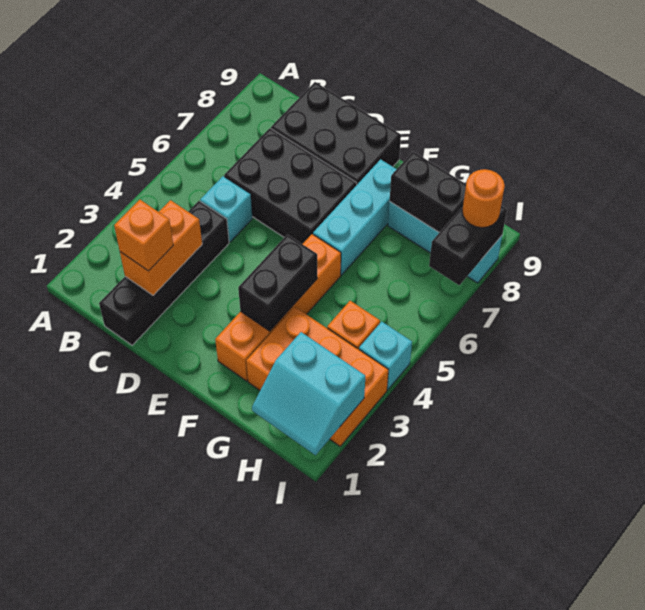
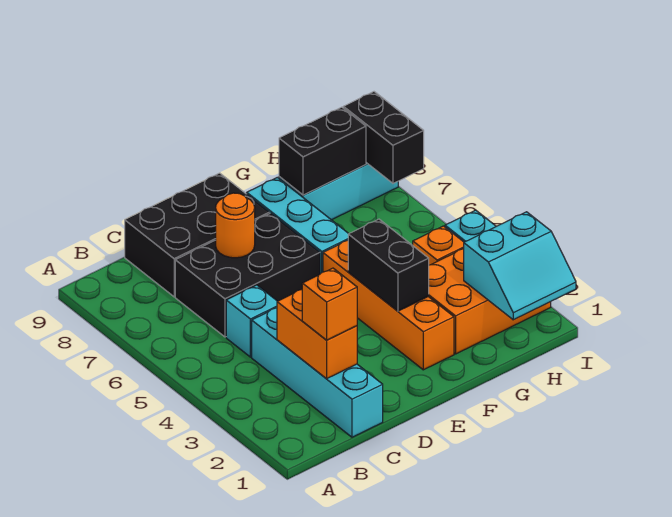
black brick C1:C4 level 1 -> cyan brick C1:C4 level 1
orange round brick I8 level 3 -> orange round brick D7 level 2

